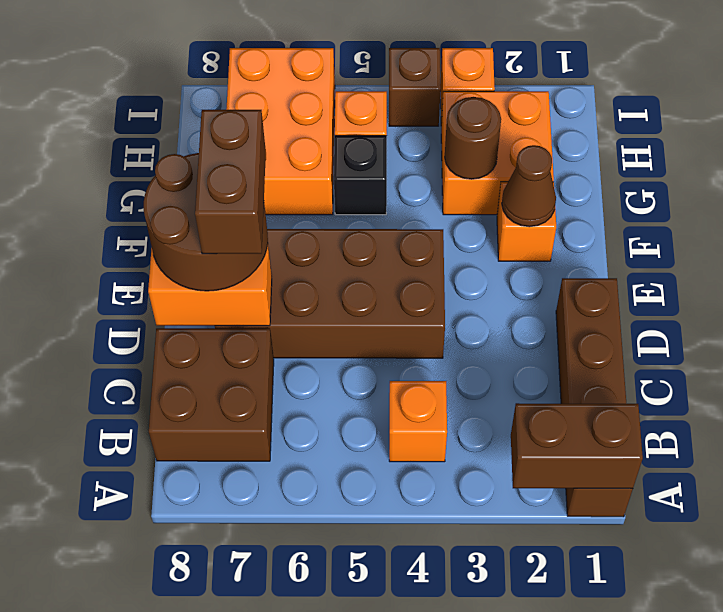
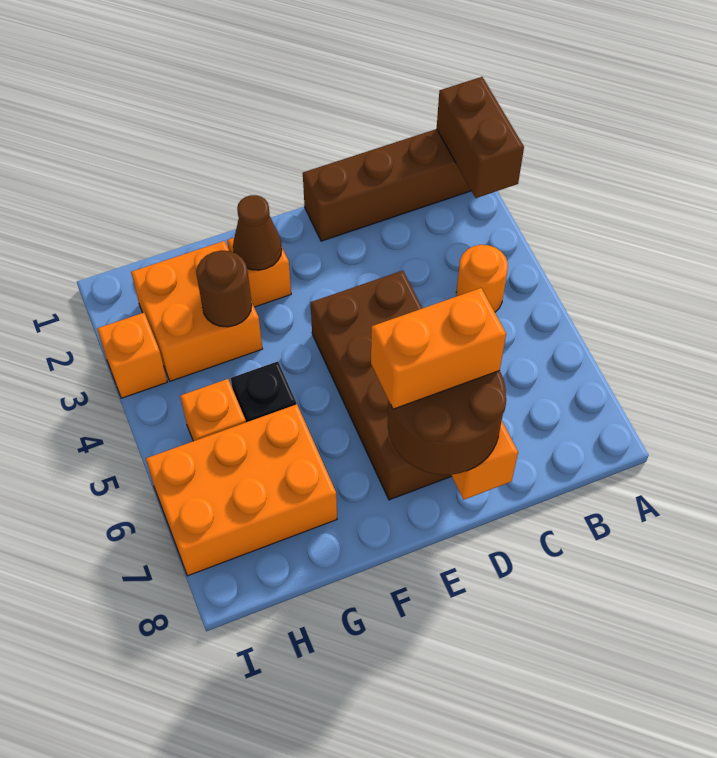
orange brick B4 level 1 -> orange round brick B4 level 1
brown brick B7:C8 level 1 -> none
brown brick D7:E7 level 4 -> orange brick D7:E7 level 4
brown brick I4 level 1 -> none

